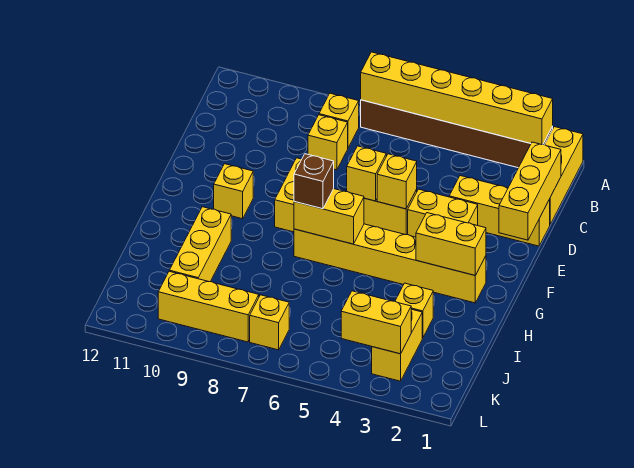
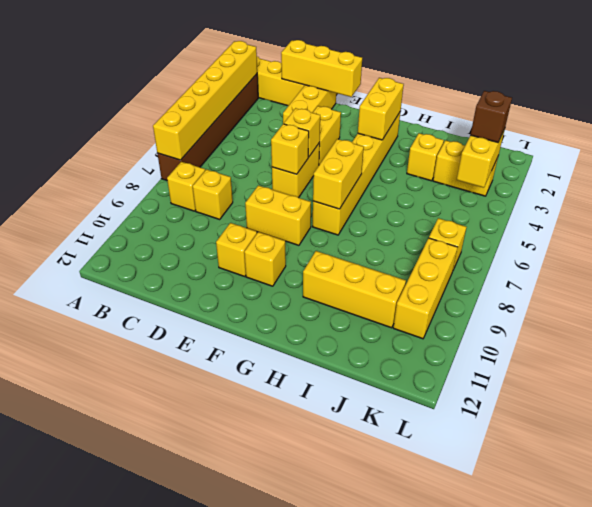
none -> yellow brick E10 level 1
brown brick G7 level 3 -> brown brick K3 level 3

